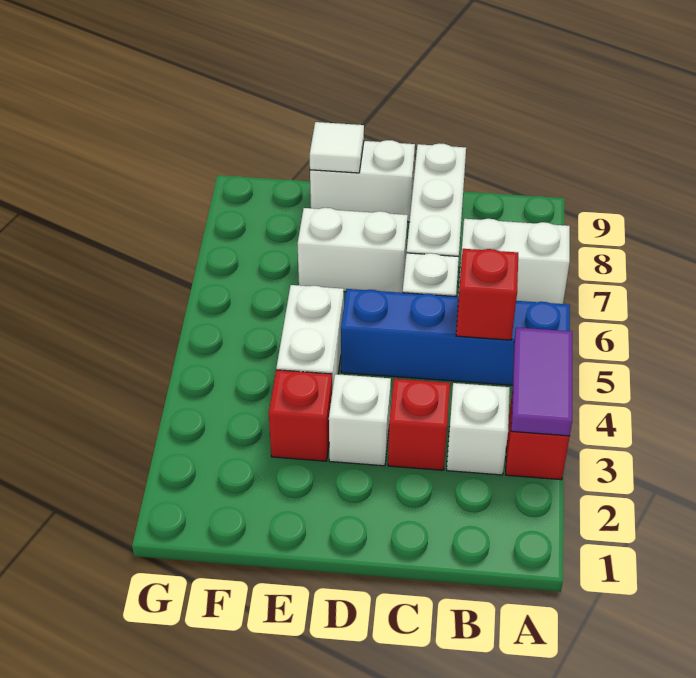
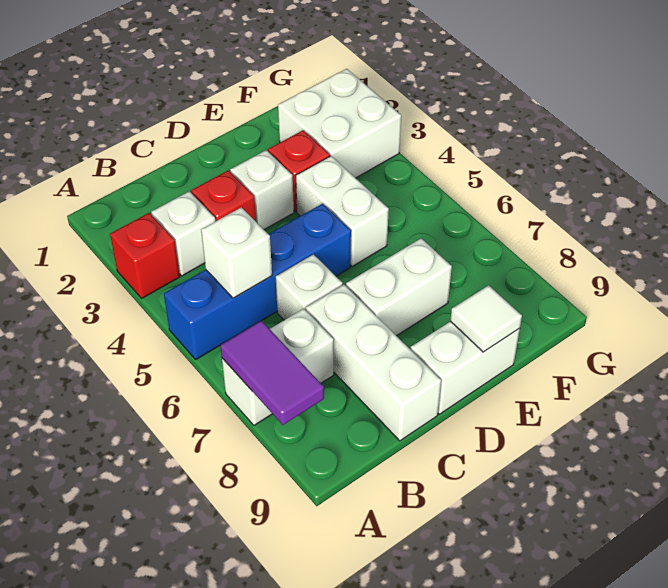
purple tile A3:A4 level 2 -> purple tile A7:A8 level 2
red brick B5 level 2 -> white brick B5 level 2
none -> white brick F2:G3 level 1

